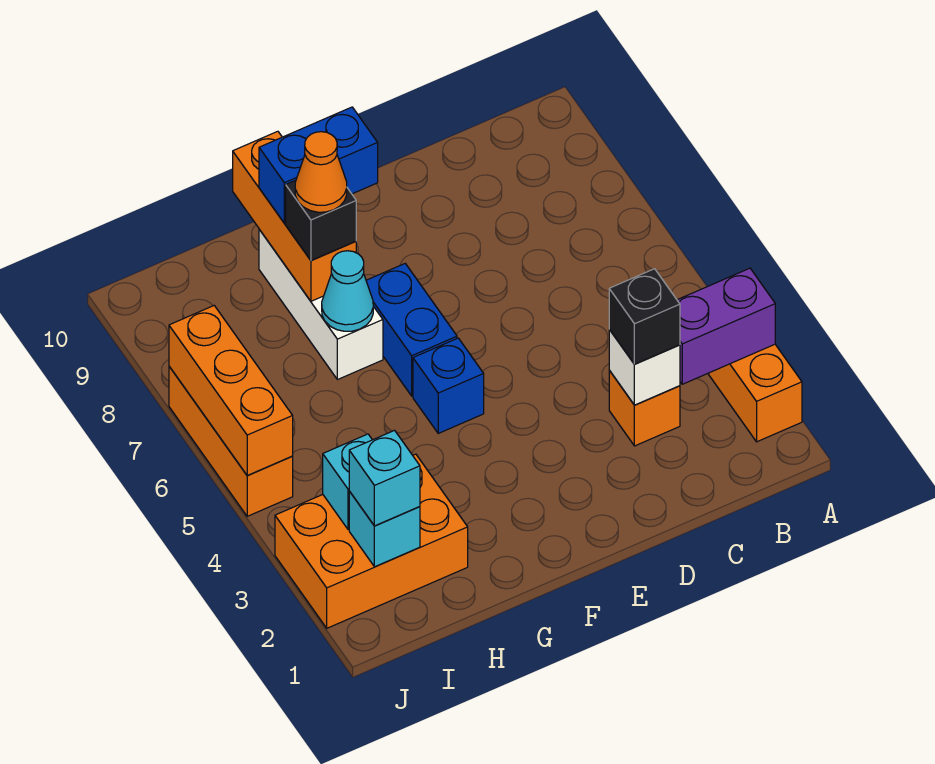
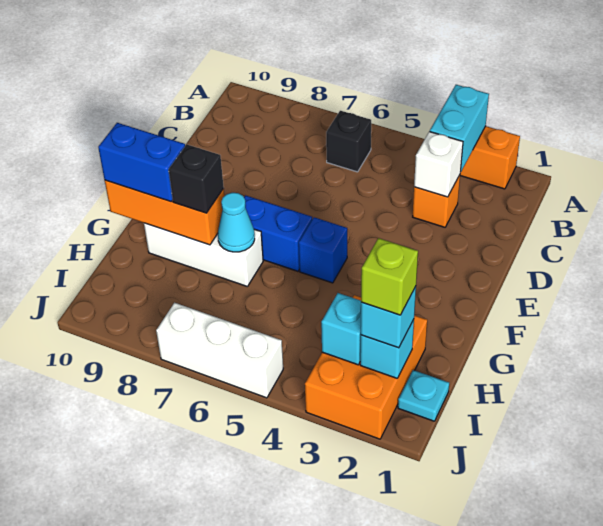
purple brick A3:B3 level 2 -> cyan brick A3:B3 level 2
black brick C3 level 3 -> black brick B6 level 1
blue brick F9:G9 level 3 -> blue brick G9:G10 level 3
orange cone G8 level 4 -> none
none -> cyan plate I1 level 1
none -> lime brick I2 level 4
orange brick J5:J7 level 1 -> white brick J5:J7 level 1
orange brick J5:J7 level 2 -> none

